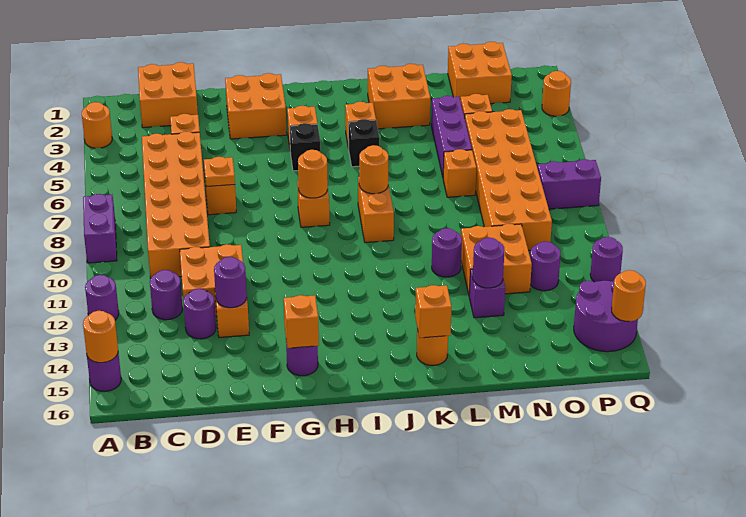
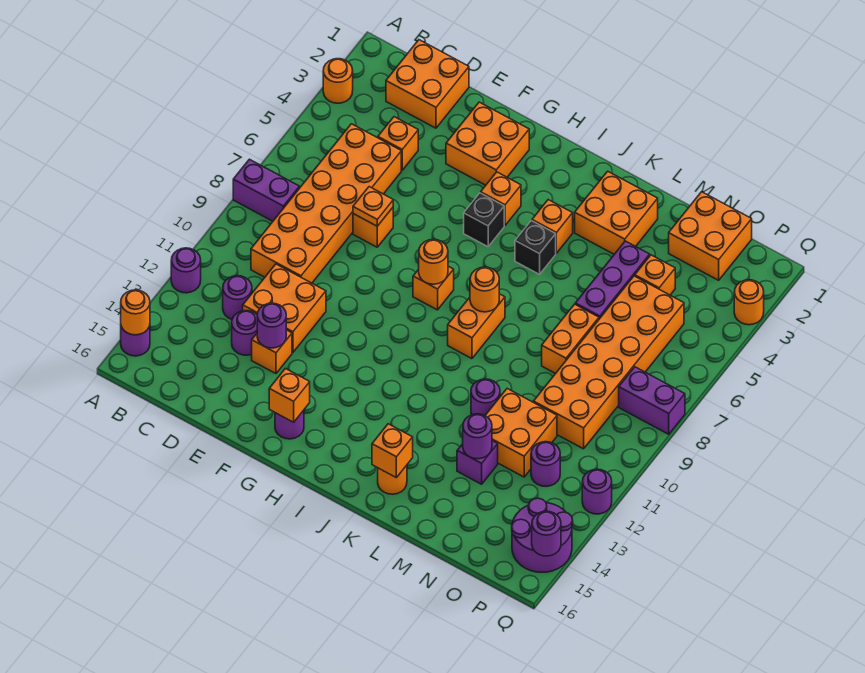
purple brick A8:A9 level 1 -> purple brick A8:B8 level 1
orange brick M7 level 1 -> orange brick M7:M8 level 1
orange round brick Q15 level 2 -> purple round brick Q15 level 2

